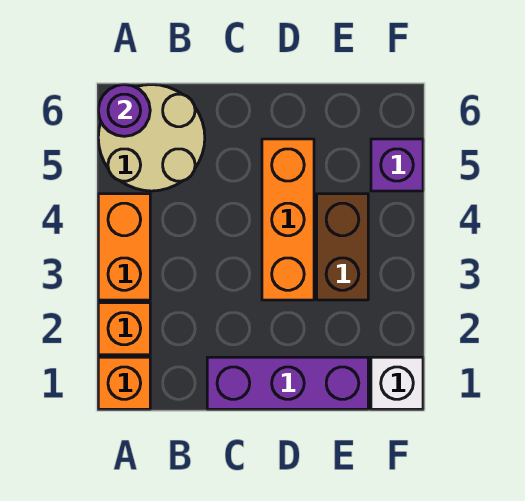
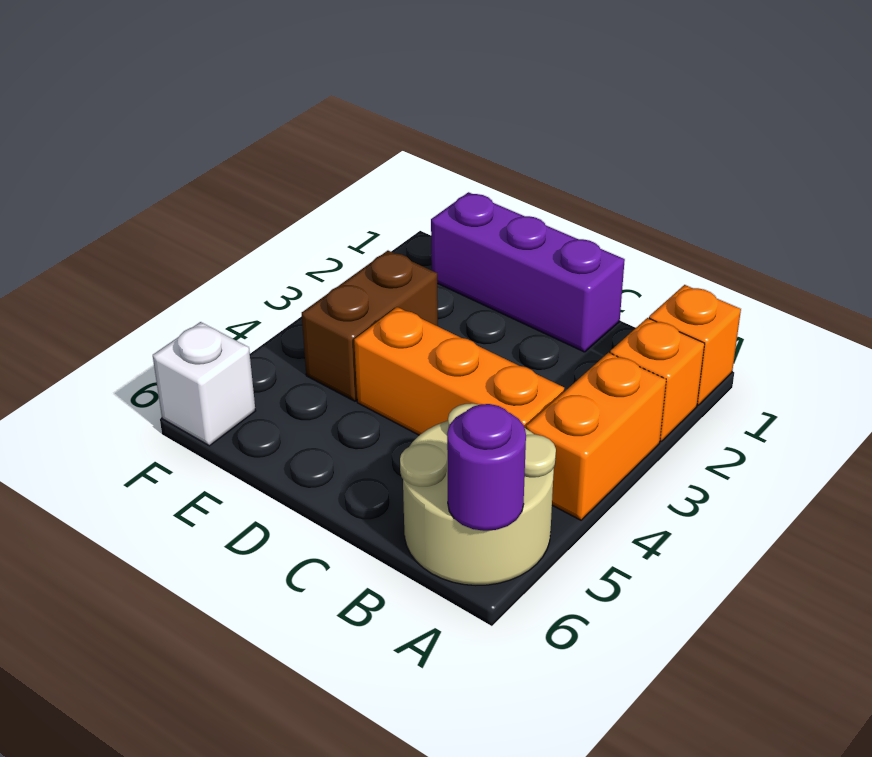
orange brick D3:D5 level 1 -> orange brick B4:D4 level 1
white brick F1 level 1 -> white brick F6 level 1
purple brick F5 level 1 -> none

